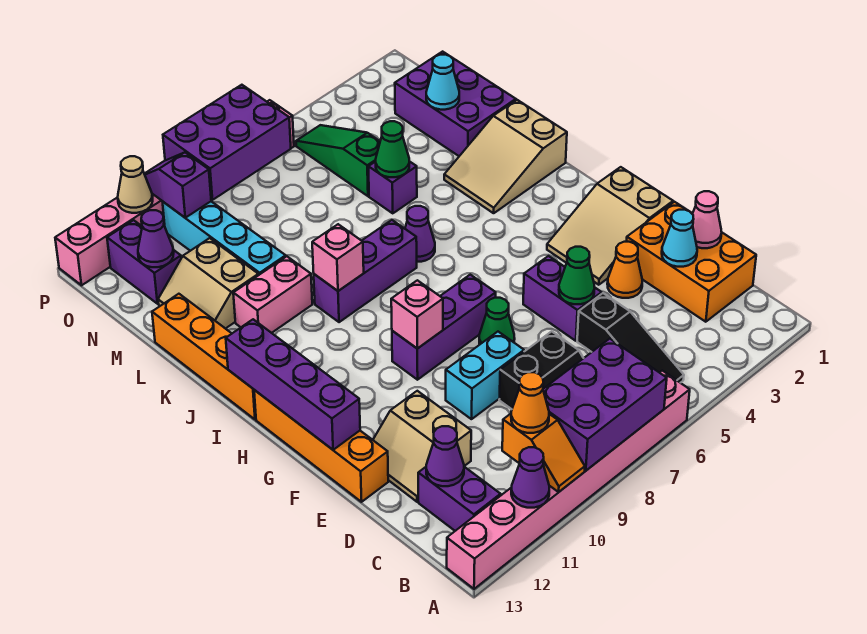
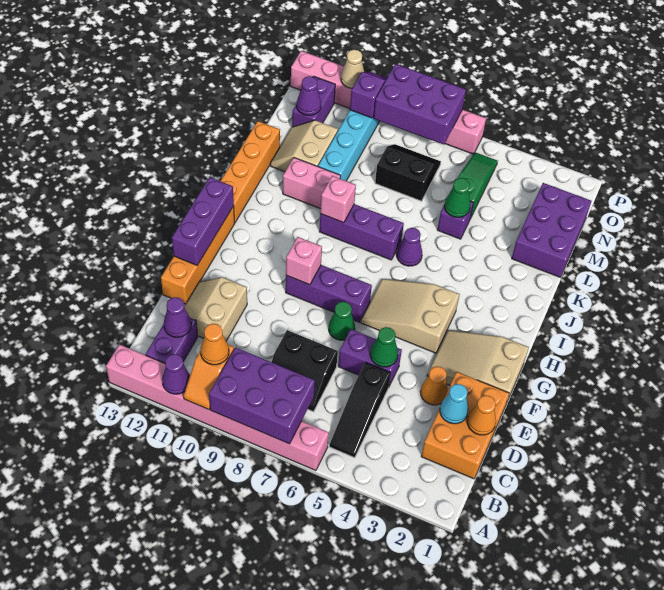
pink cone D1 level 2 -> orange cone D1 level 2
purple brick E5:F5 level 1 -> purple brick E5:E6 level 1
cyan brick E8:E9 level 1 -> none
purple brick F13:I13 level 2 -> purple brick F13:H13 level 2
tan slope J1:K3 level 1 top 1 -> tan slope G4:H6 level 1 top 4
cyan cone M2 level 2 -> none
none -> black slope M7:N8 level 1 top M

